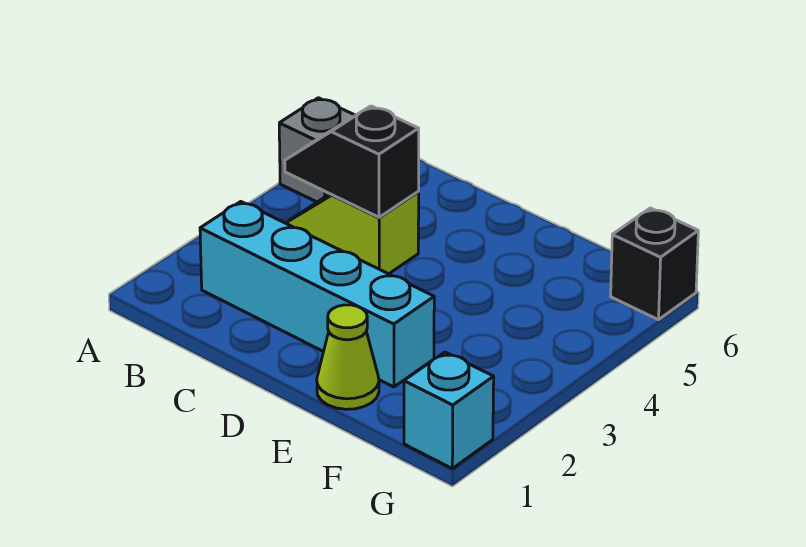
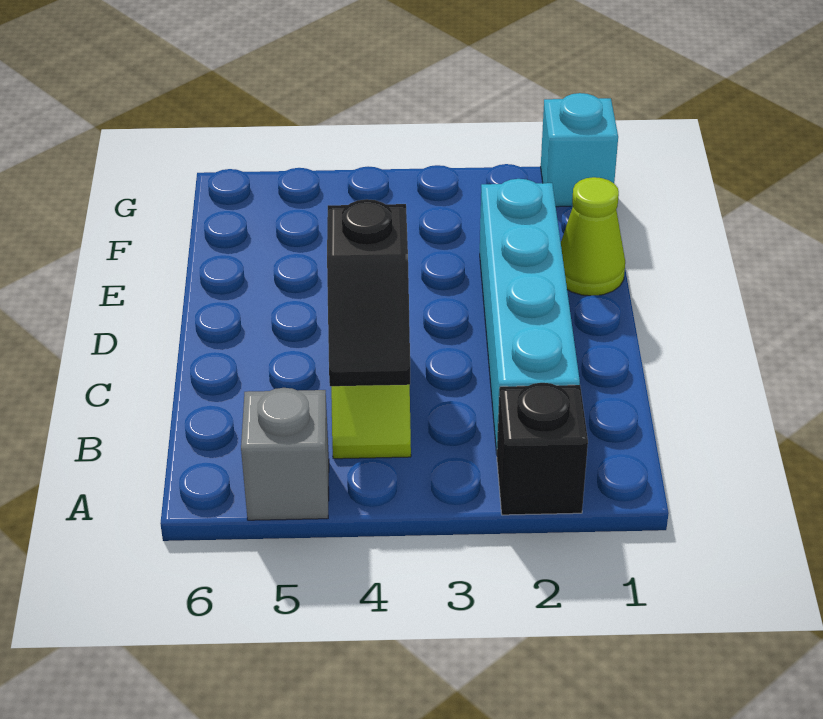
black brick G6 level 1 -> black brick A2 level 1

